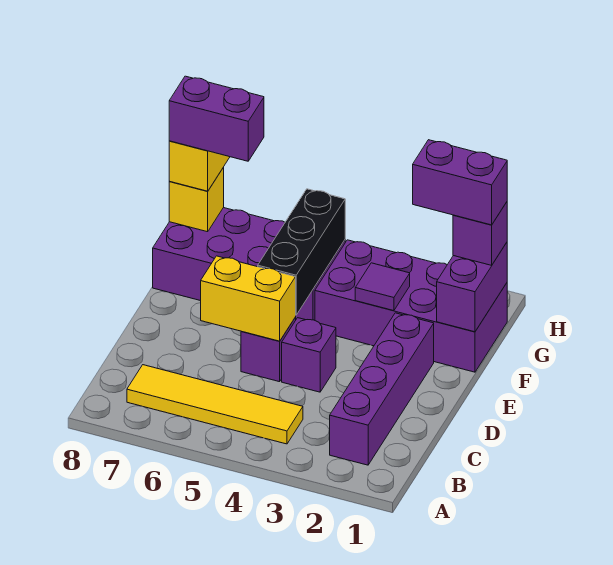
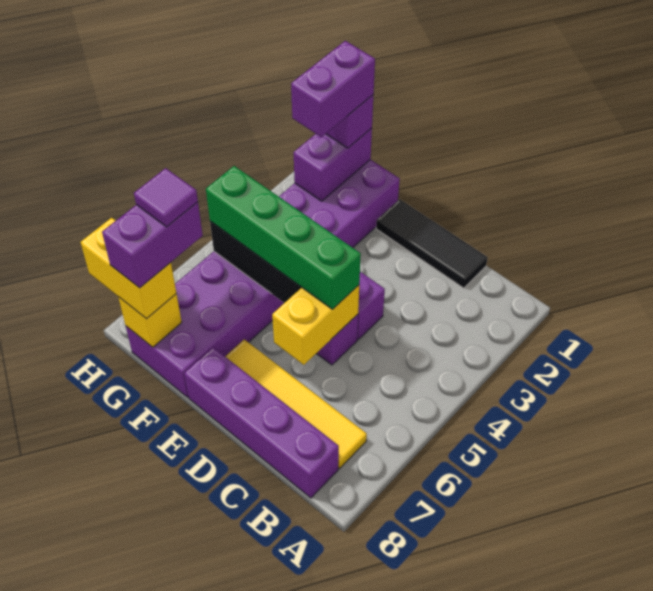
purple brick B2:E2 level 1 -> purple brick B8:E8 level 1
yellow tile B4:B7 level 1 -> yellow tile B7:E7 level 1
none -> black tile C1:E1 level 1
none -> green brick D5:G5 level 3
purple brick F1:G1 level 2 -> purple brick G1:G2 level 2
purple tile F3 level 2 -> purple tile G7 level 5

